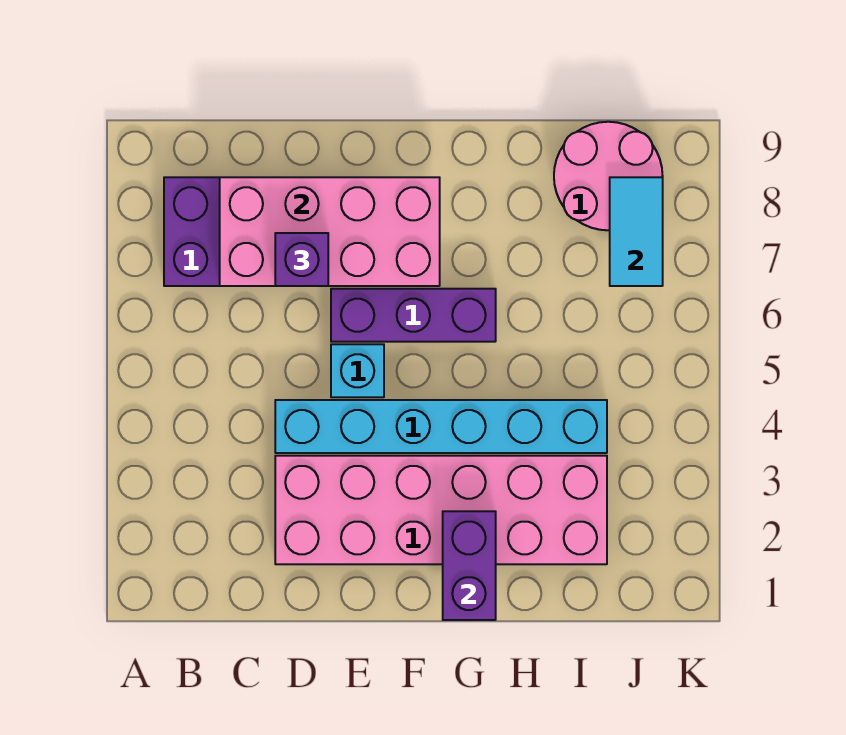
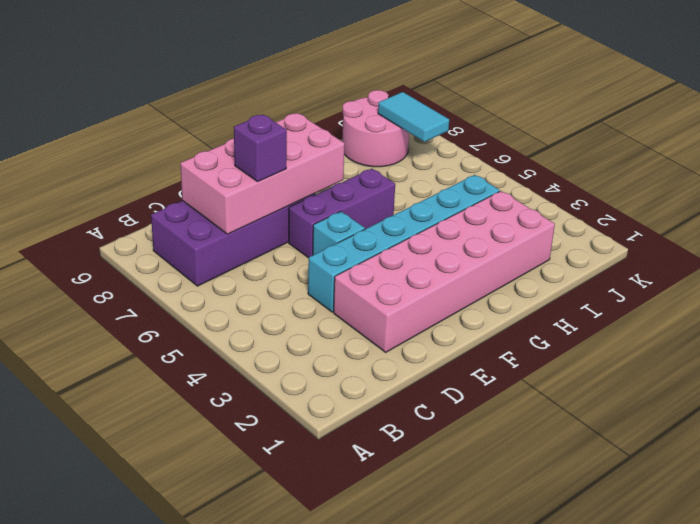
purple brick G1:G2 level 2 -> none

